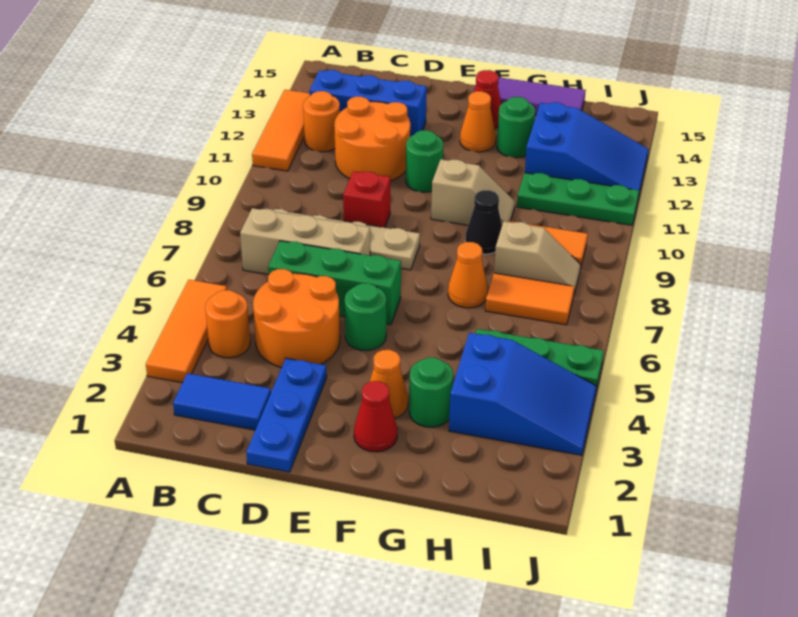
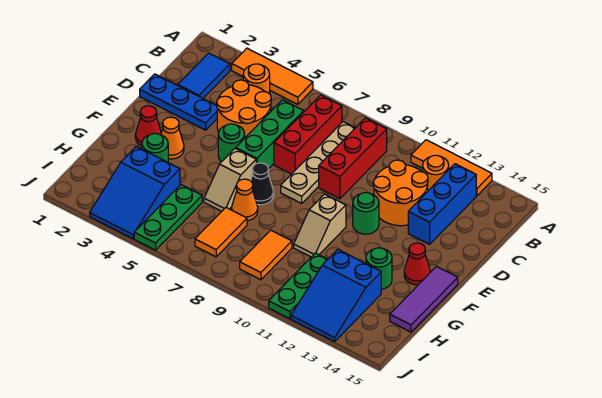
tan brick B7:D7 level 1 -> red brick B7:D7 level 1
red brick D9 level 1 -> red brick B9:D9 level 1
orange cone F13 level 1 -> none
black cone G9 level 1 -> black cone F7 level 1
tan slope H8:I8 level 1 top H -> tan slope F6:G6 level 1 top F

